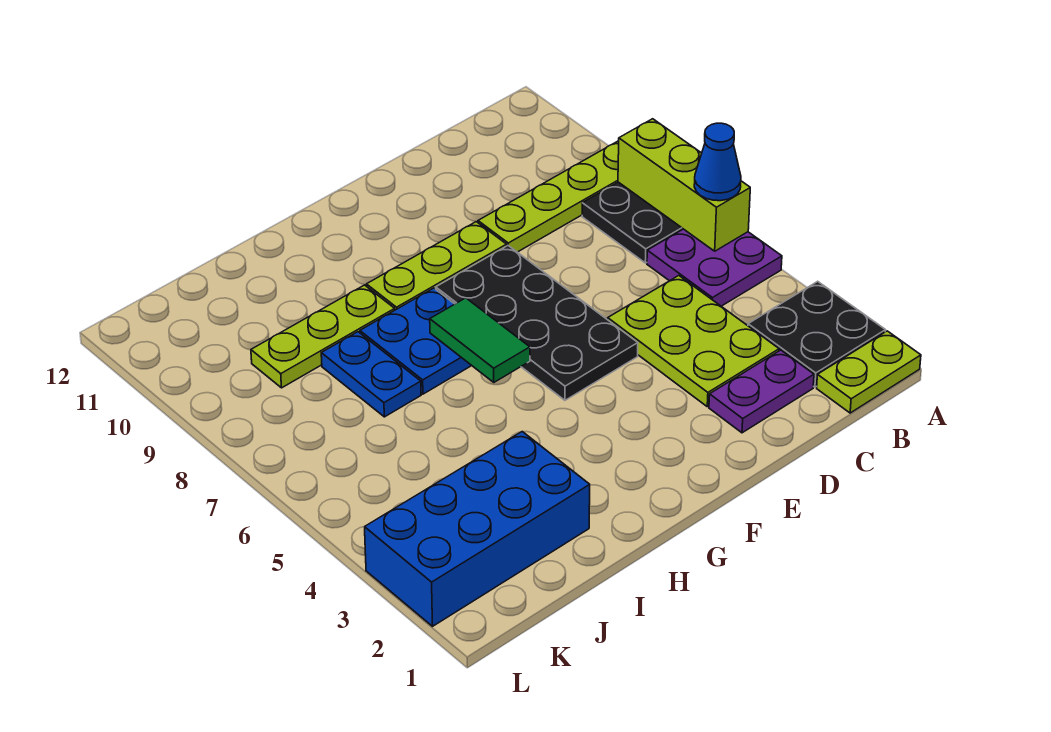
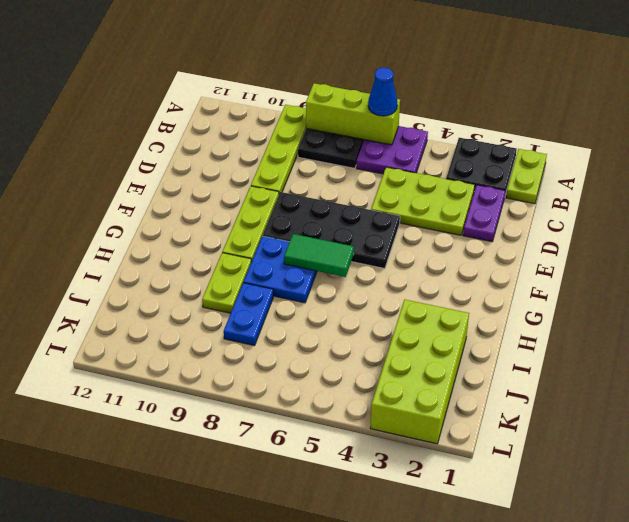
lime plate H9:J9 level 1 -> lime plate H9:I9 level 1
blue brick I2:L3 level 1 -> lime brick I2:L3 level 1
blue plate I7:I8 level 1 -> blue plate I8:J8 level 1

